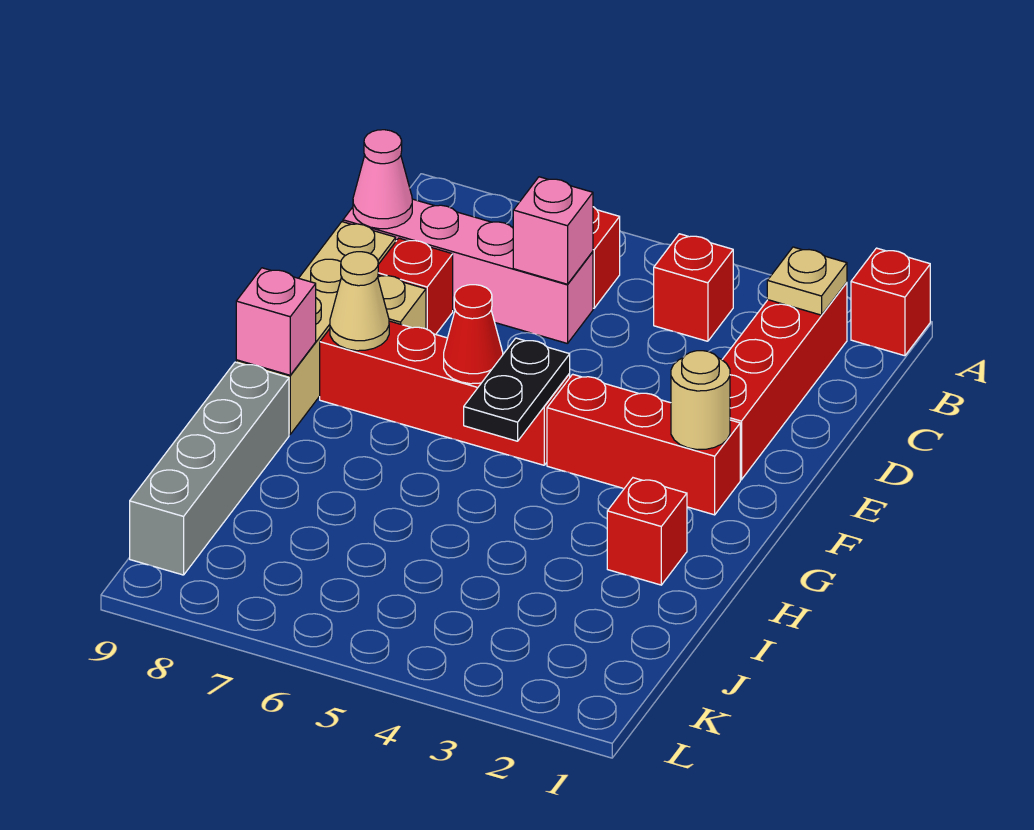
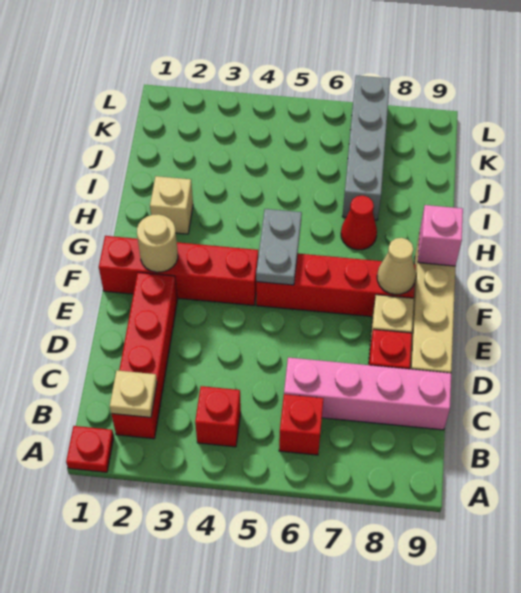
red brick A1 level 1 -> red plate A1 level 1
pink brick C6 level 2 -> none
pink cone C9 level 2 -> none
red brick F2:F4 level 1 -> red brick F1:F4 level 1
black plate F5:G5 level 2 -> grey plate F5:G5 level 2
red cone F6 level 2 -> red cone H7 level 1
red brick H2 level 1 -> tan brick H2 level 1
grey brick H9:K9 level 1 -> grey brick I7:L7 level 1

